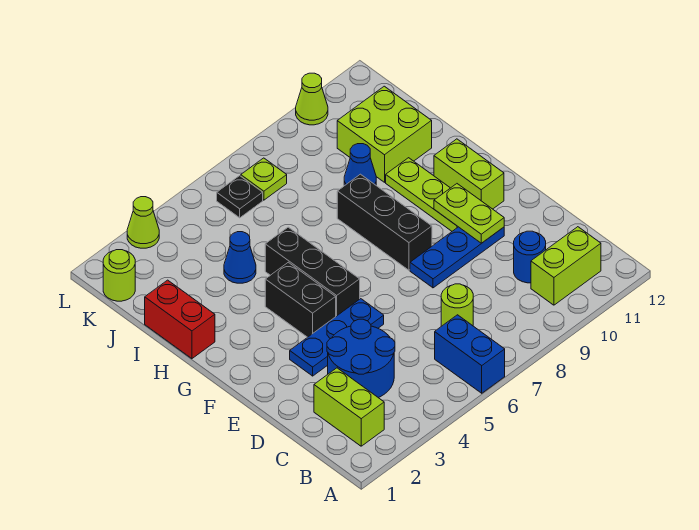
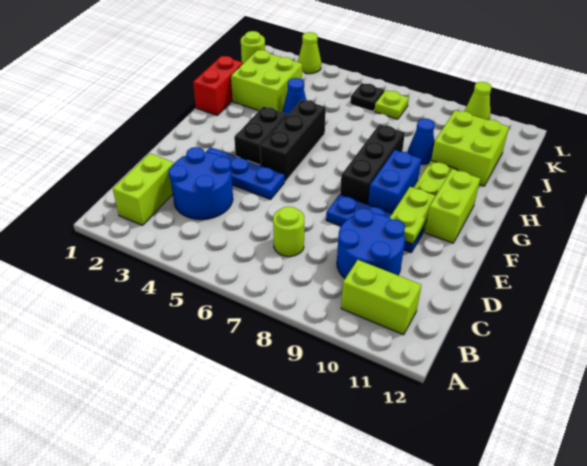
blue brick A6:B6 level 1 -> blue brick F9:G9 level 1
blue round brick C10 level 1 -> blue round brick C9:D10 level 1
none -> lime brick I2:J3 level 1

